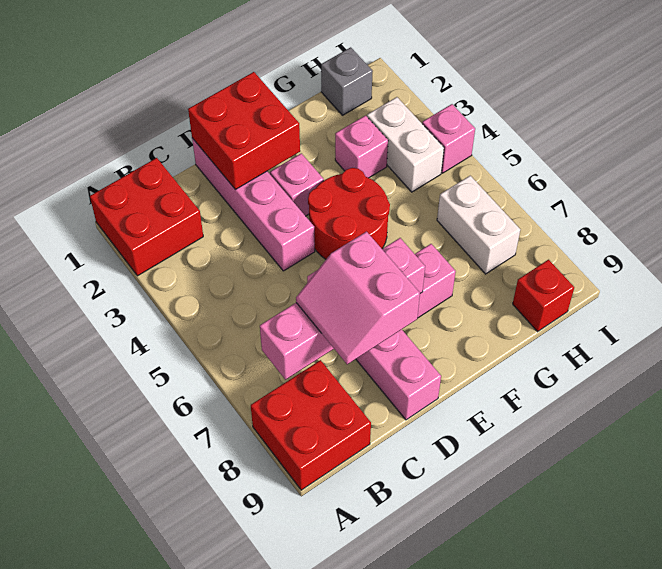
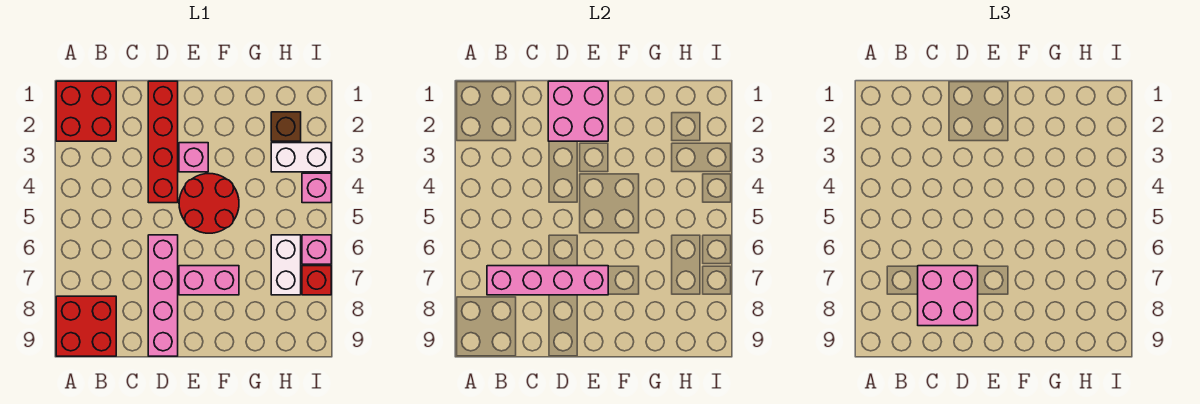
pink slope C7:D8 level 3 top D -> pink brick C7:D8 level 3
pink brick D1:D4 level 1 -> red brick D1:D4 level 1
red brick D1:E2 level 2 -> pink brick D1:E2 level 2
pink brick G3 level 1 -> pink brick I6 level 1
grey brick H1 level 1 -> none
none -> brown brick H2 level 1
white brick H3:H4 level 1 -> white brick H3:I3 level 1
red brick H9 level 1 -> red brick I7 level 1

